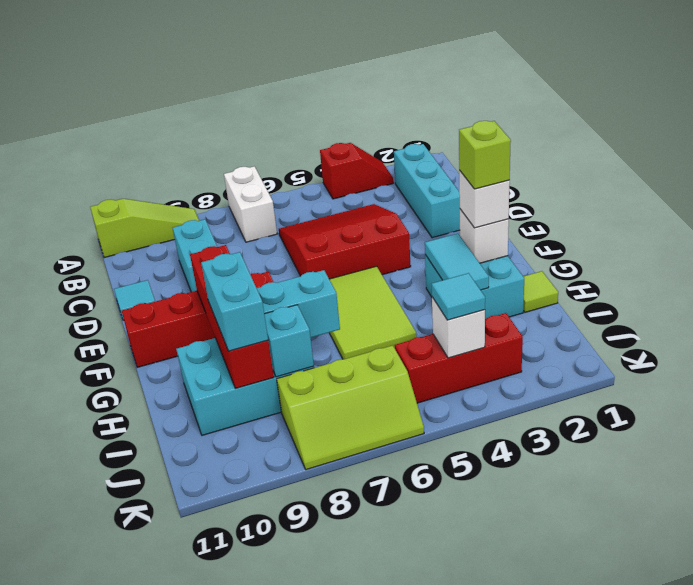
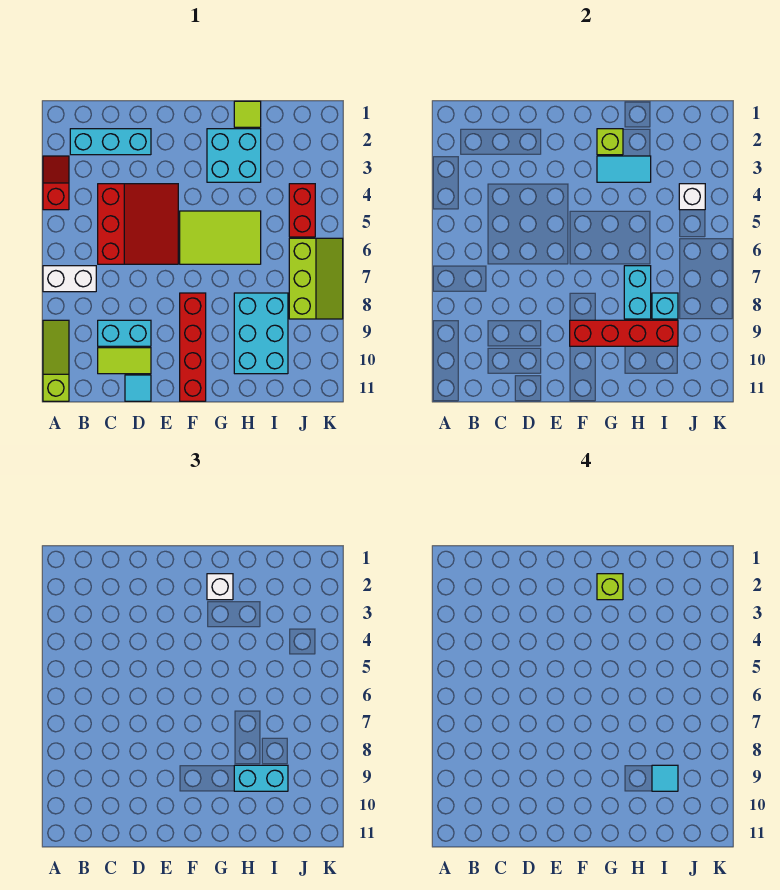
red slope C4:E6 level 1 top E -> red slope C4:E6 level 1 top C
none -> lime tile C10:D10 level 1
white brick G2 level 2 -> lime brick G2 level 2
red brick J3:J5 level 1 -> red brick J4:J5 level 1
cyan tile J4 level 3 -> cyan tile I9 level 4

